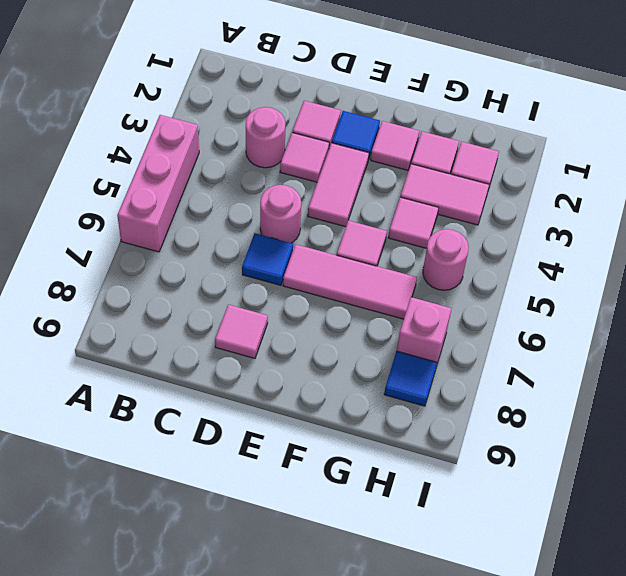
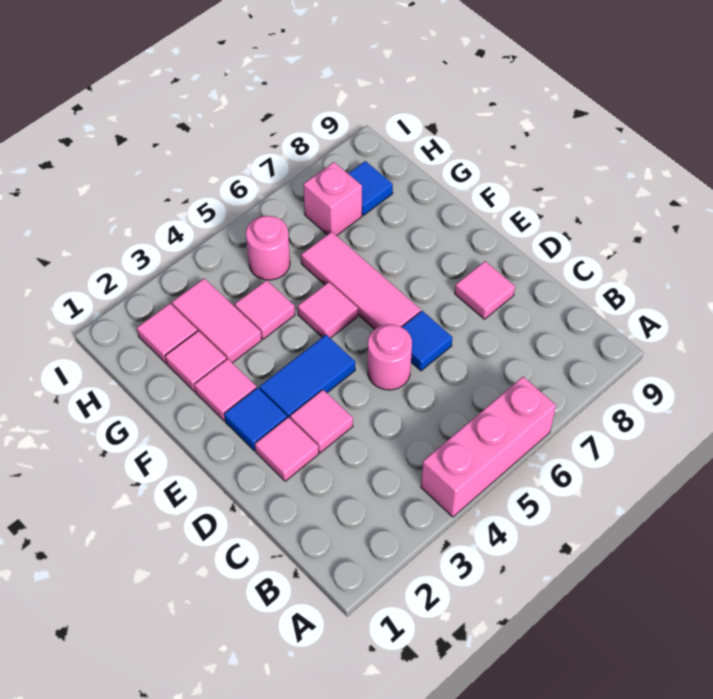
pink round brick C3 level 1 -> none
pink tile E3:E4 level 1 -> blue tile E3:E4 level 1

